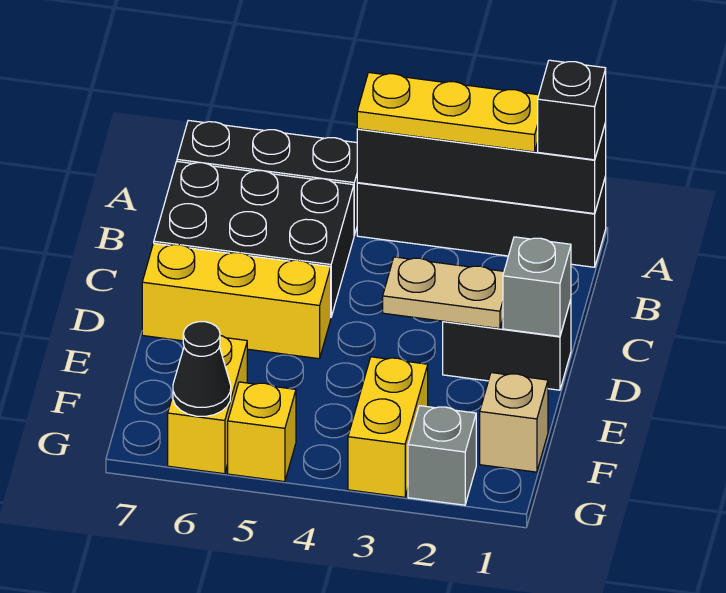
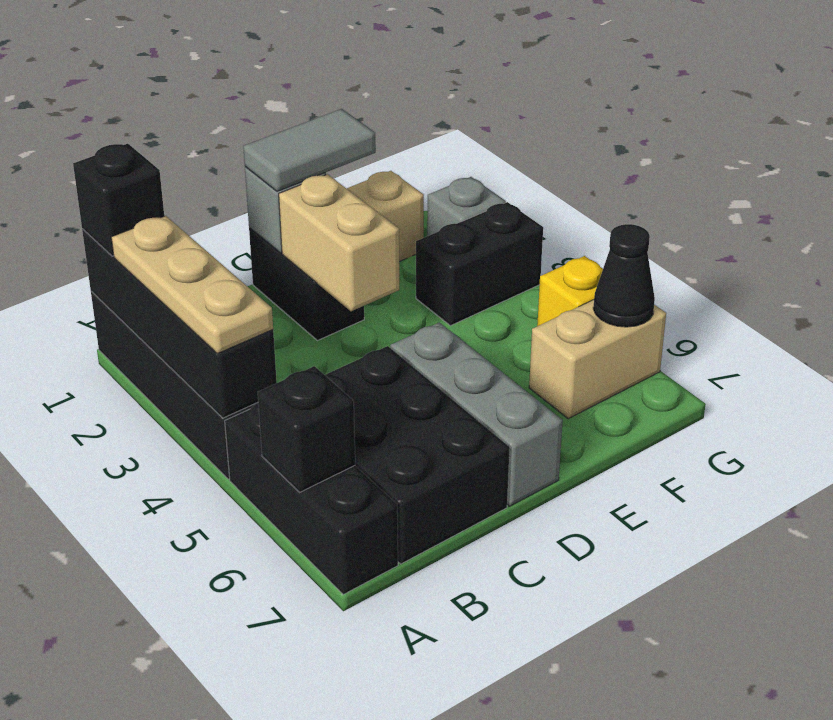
yellow plate A2:A4 level 3 -> tan plate A2:A4 level 3
none -> black brick A6 level 2
none -> grey tile D1:E1 level 3
tan plate D2:D3 level 2 -> tan brick D2:D3 level 2
yellow brick D5:D7 level 1 -> grey brick D5:D7 level 1
yellow brick F3:G3 level 1 -> black brick F3:G3 level 1
yellow brick F6:G6 level 1 -> tan brick F6:G6 level 1

